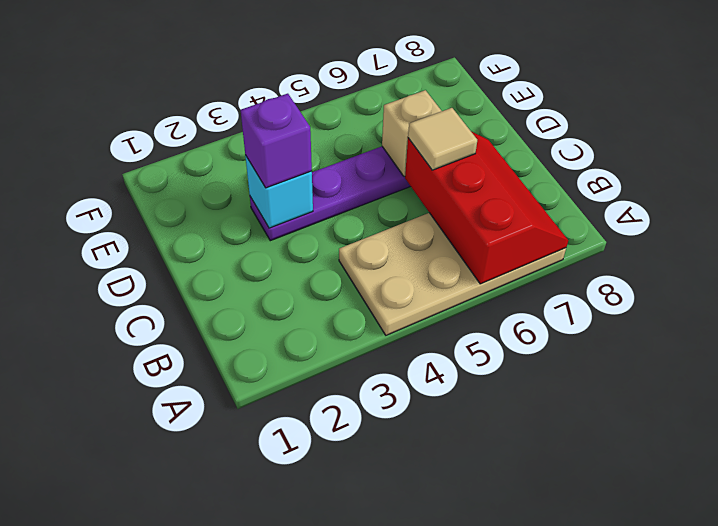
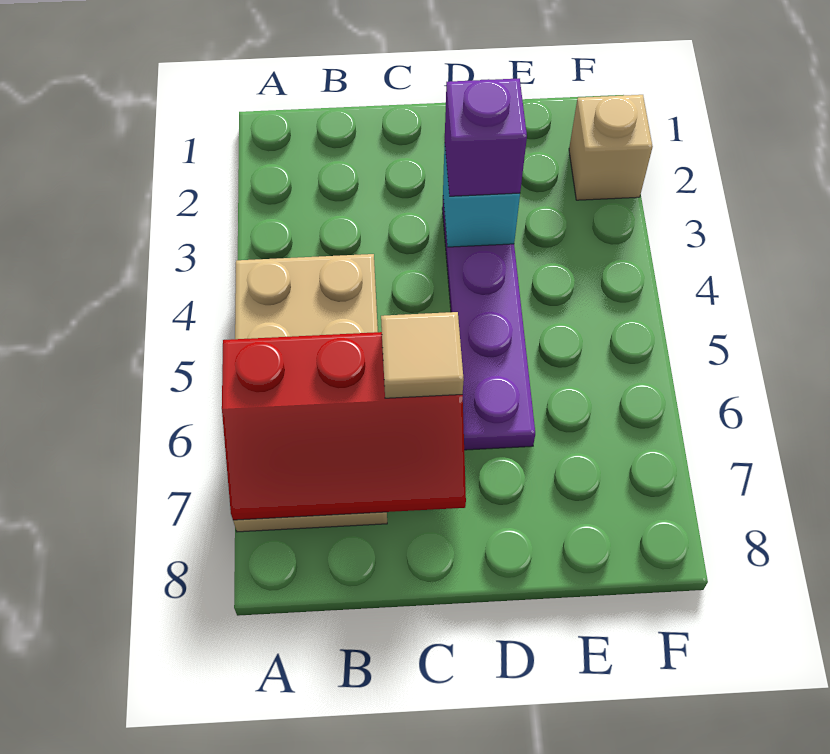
tan brick D6 level 2 -> tan brick F2 level 1

